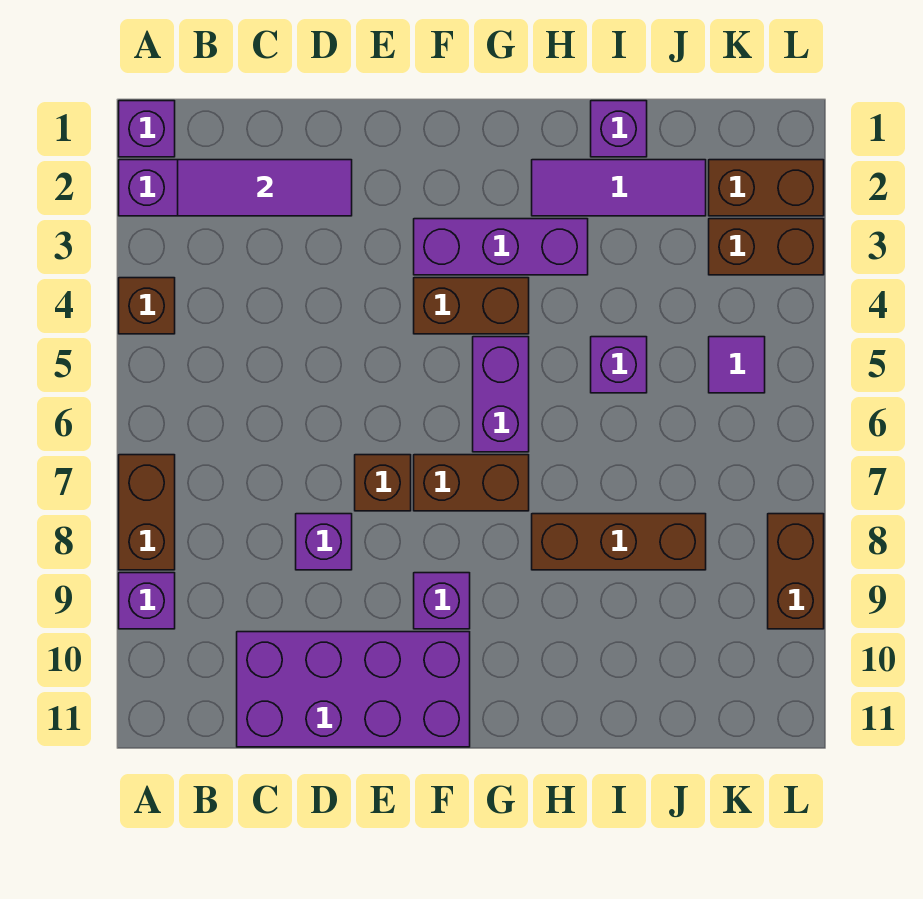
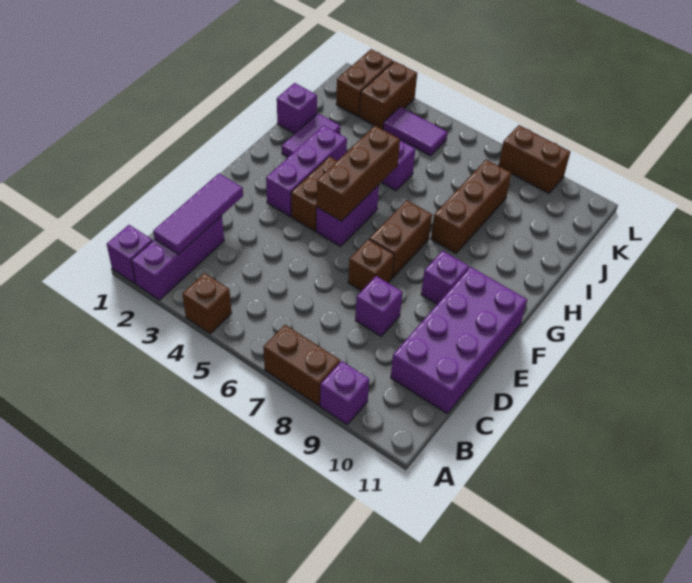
none -> brown brick F5:H5 level 2
purple brick G5:G6 level 1 -> purple brick F5:G5 level 1
purple tile H2:J2 level 1 -> purple tile H2:I2 level 1
purple tile K5 level 1 -> purple tile K4:K5 level 1

